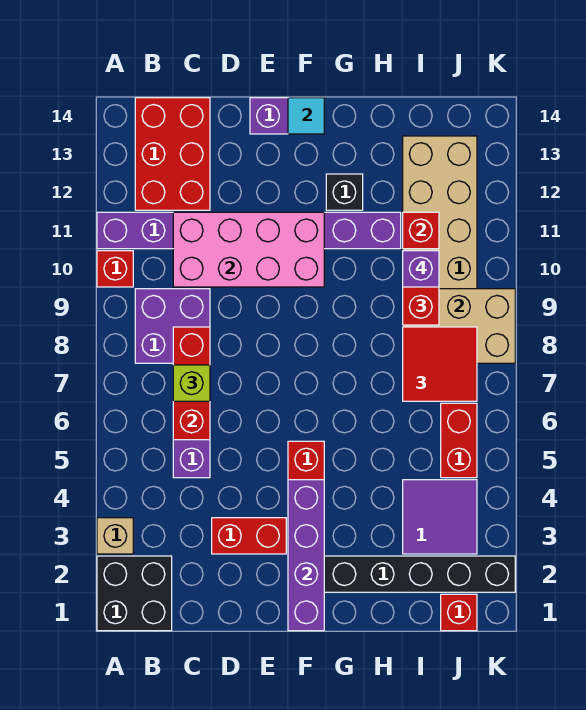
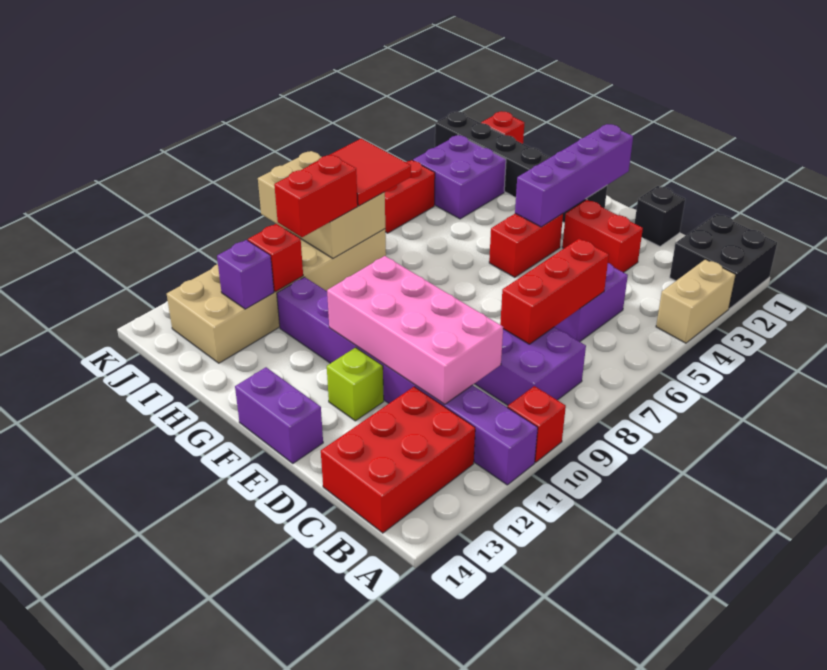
tan brick A3 level 1 -> tan brick A3:A4 level 1
lime brick C7 level 3 -> lime brick E12 level 1
cyan tile F14 level 2 -> none
black brick G12 level 1 -> black brick D1 level 1
purple tile I3:J4 level 1 -> purple brick I3:J4 level 1
purple brick I10 level 4 -> purple brick I12 level 2

